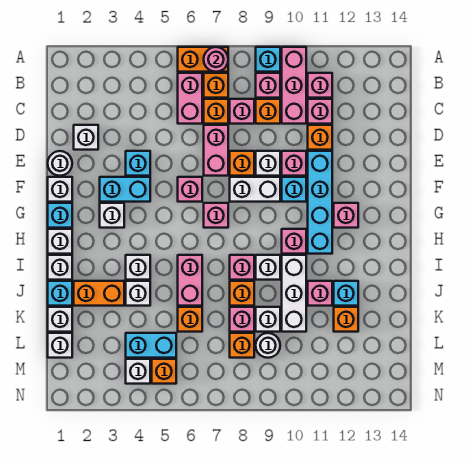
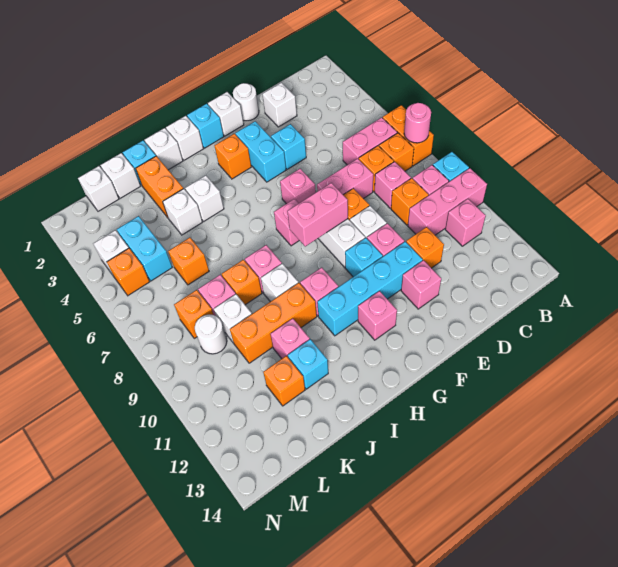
pink brick C11 level 1 -> pink brick E12 level 1
white brick G3 level 1 -> orange brick G3 level 1
pink brick I6:J6 level 1 -> pink brick F8:G8 level 2
white brick I10:K10 level 1 -> orange brick I10:K10 level 1

